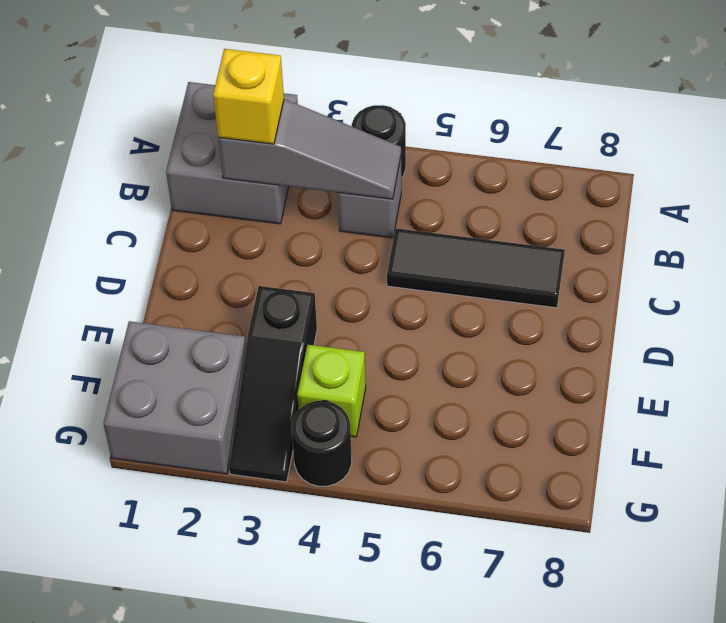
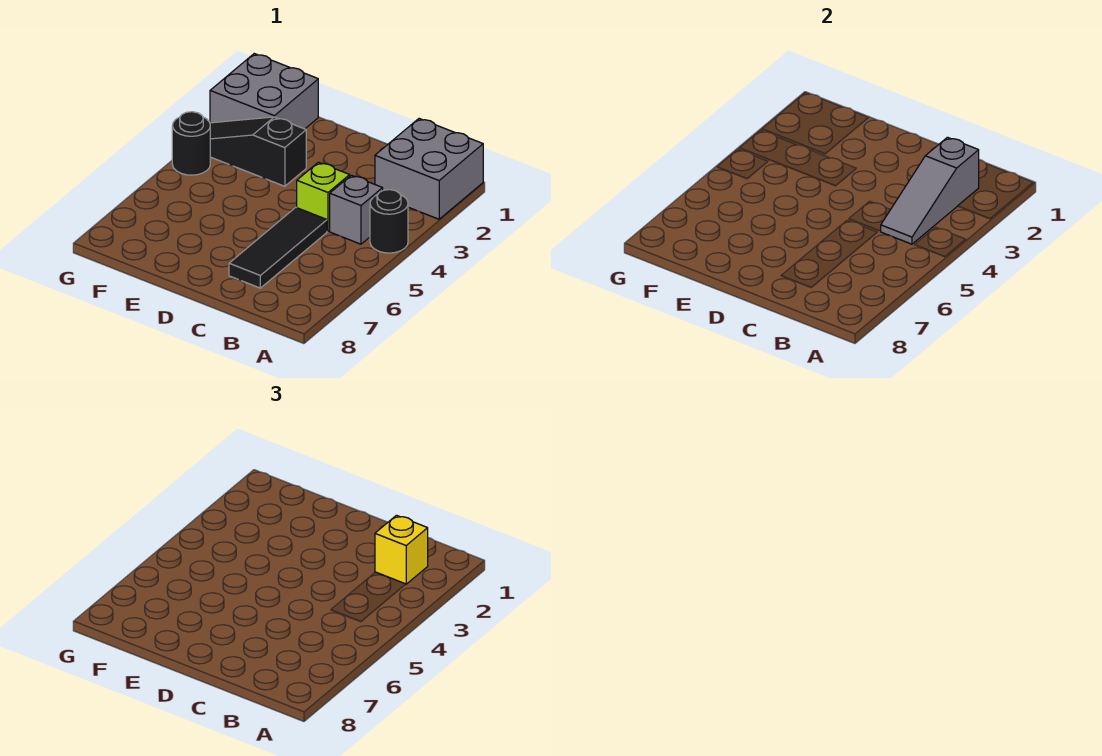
lime brick F4 level 1 -> lime brick C4 level 1

